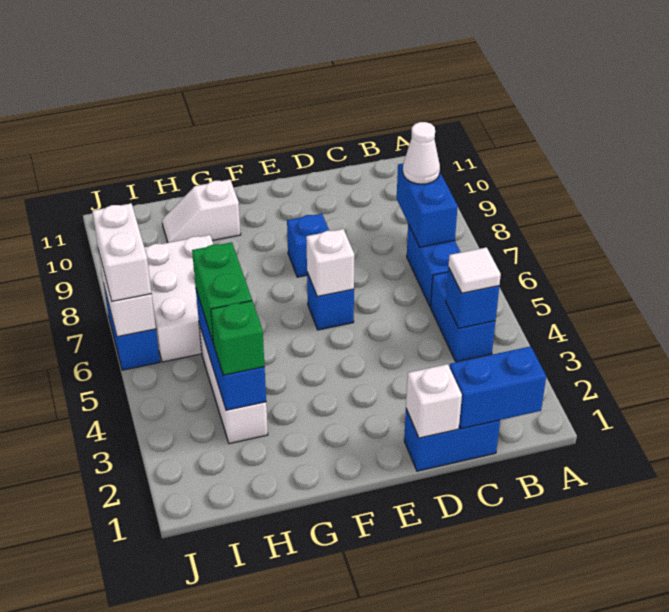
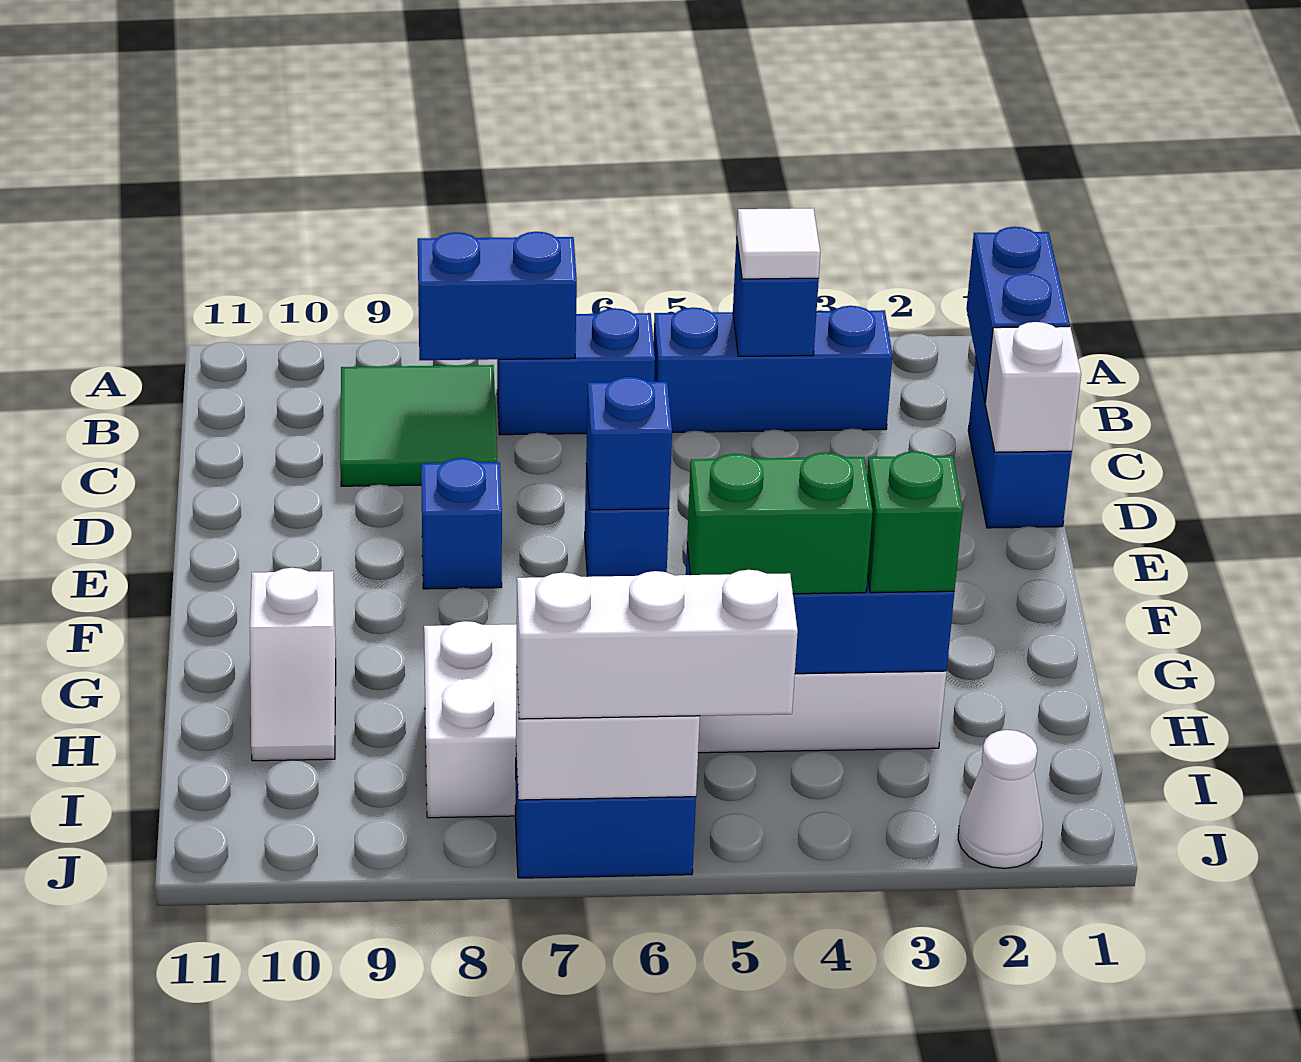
blue brick B4:B5 level 1 -> blue brick B3:B5 level 1
none -> green tile B8:C9 level 1
white cone B8 level 3 -> white cone J2 level 1
white brick E6 level 2 -> blue brick E6 level 2
white brick J6:J7 level 3 -> white brick J5:J7 level 3

